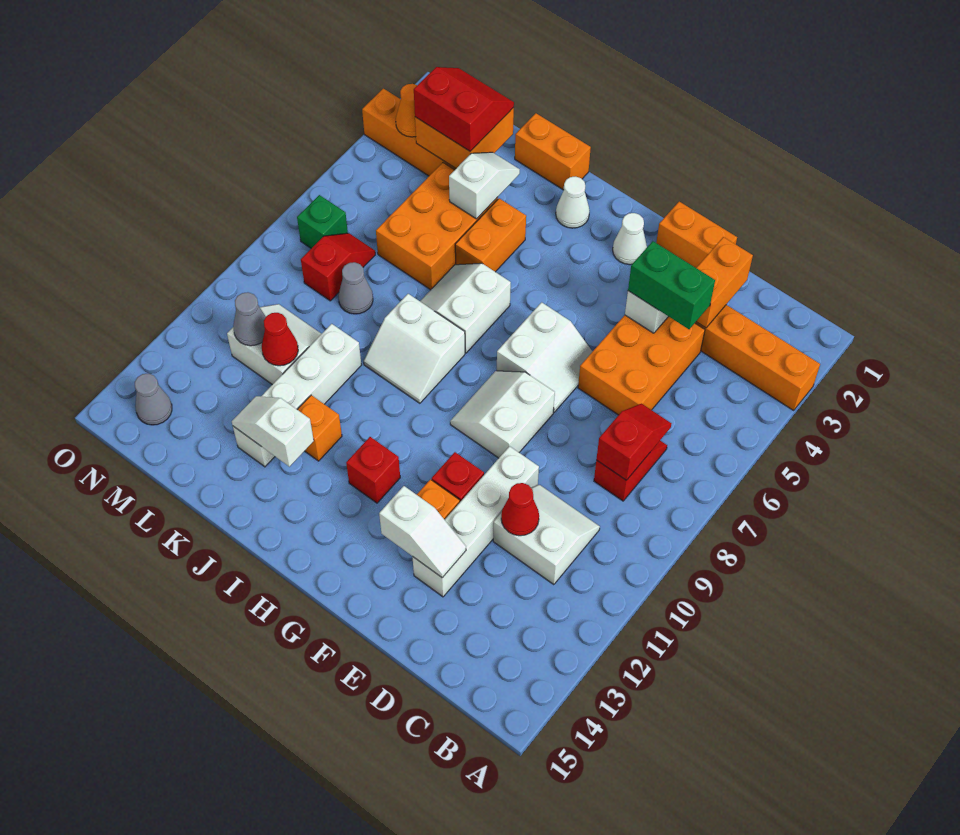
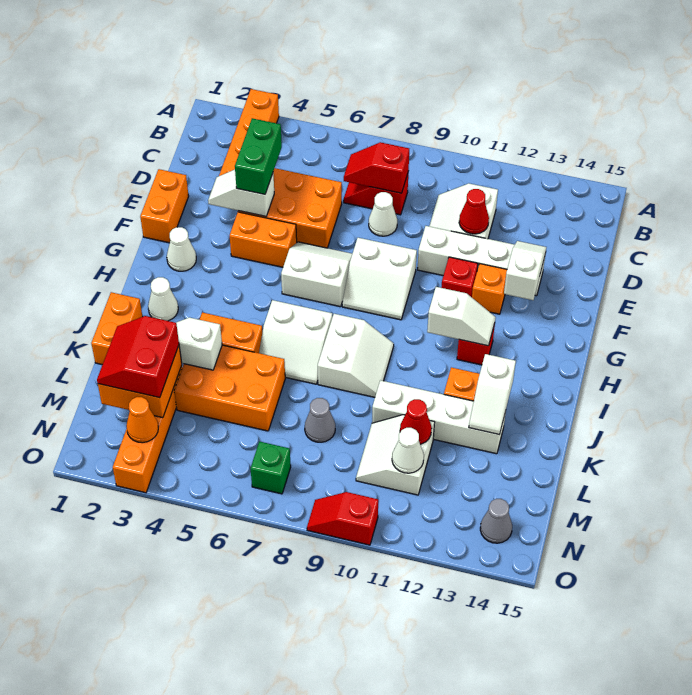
orange brick D2:D3 level 2 -> orange brick F4:F5 level 1
none -> white cone D8 level 1
none -> white slope H11:H12 level 2 top 11
red slope M7:M8 level 1 top 8 -> red slope O9:O10 level 1 top 10
grey cone M11 level 2 -> white cone M11 level 2

